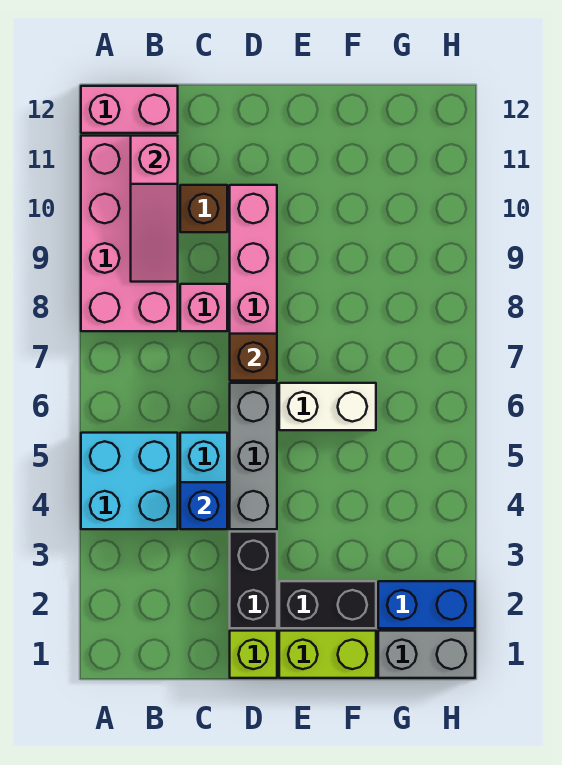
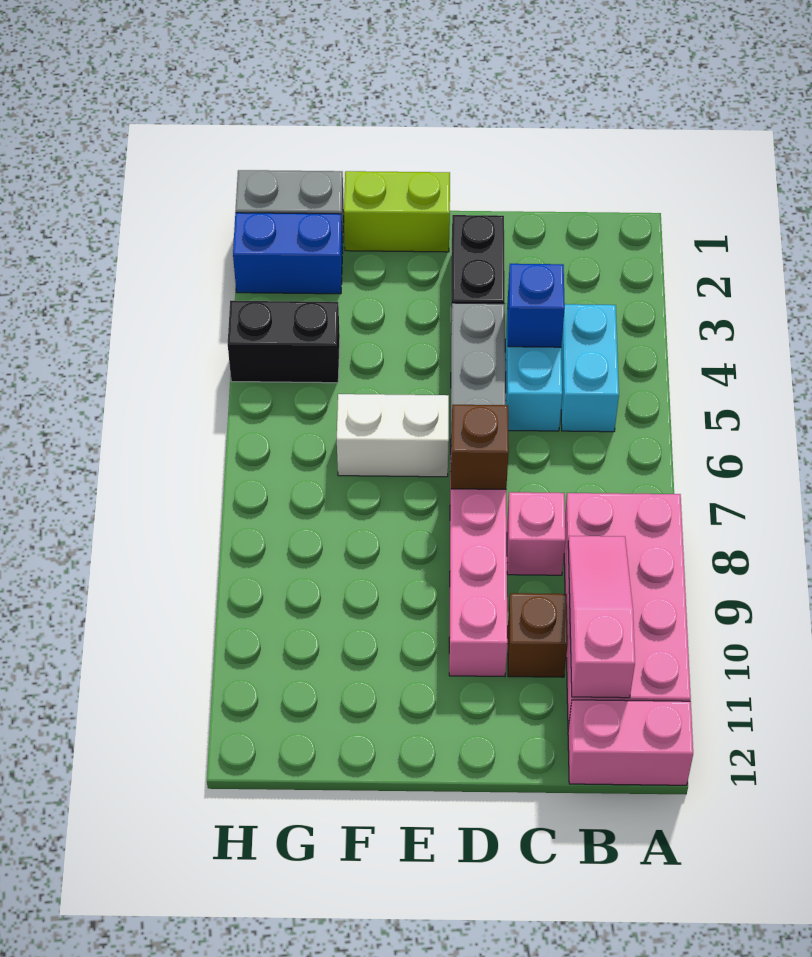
cyan brick A4:B5 level 1 -> cyan brick B4:B5 level 1
lime brick D1 level 1 -> none
black brick E2:F2 level 1 -> black brick G4:H4 level 1

